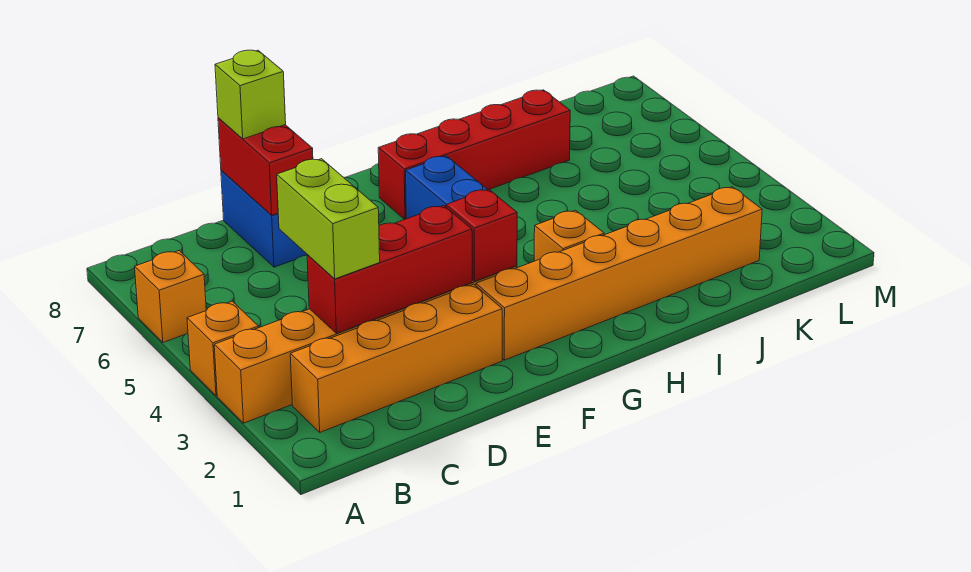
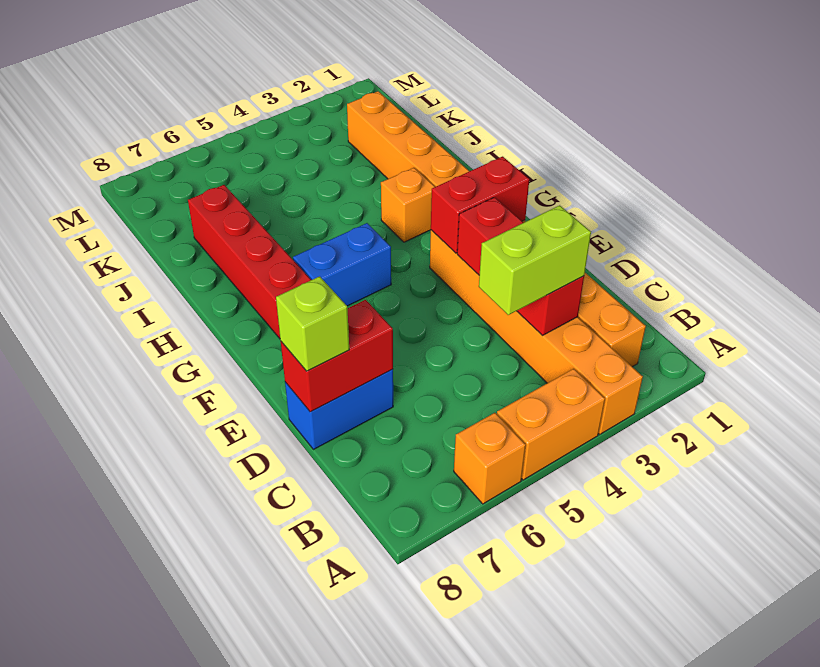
orange brick A4 level 1 -> orange brick A4:A5 level 1
red brick F3 level 2 -> red brick F2:F3 level 2

